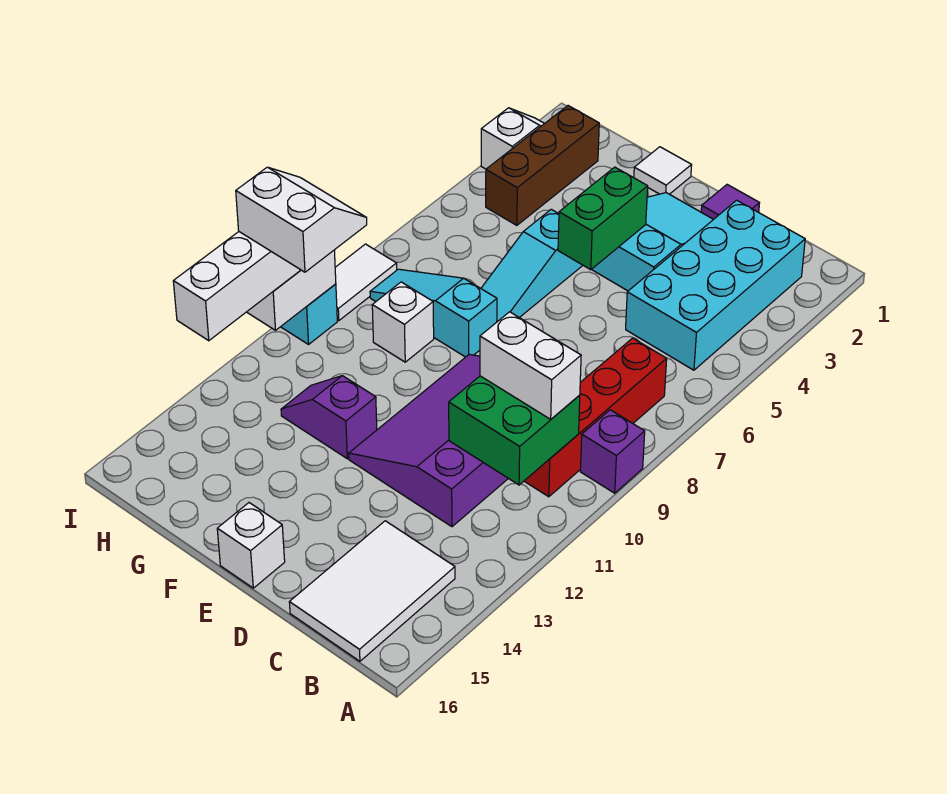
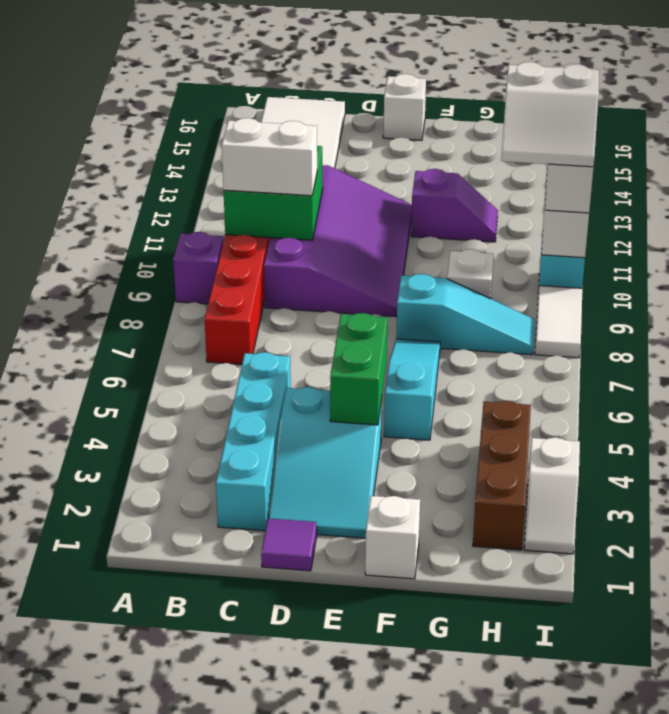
cyan brick B2:C5 level 1 -> cyan brick C2:C5 level 1
white tile F1 level 1 -> white brick F1 level 1

